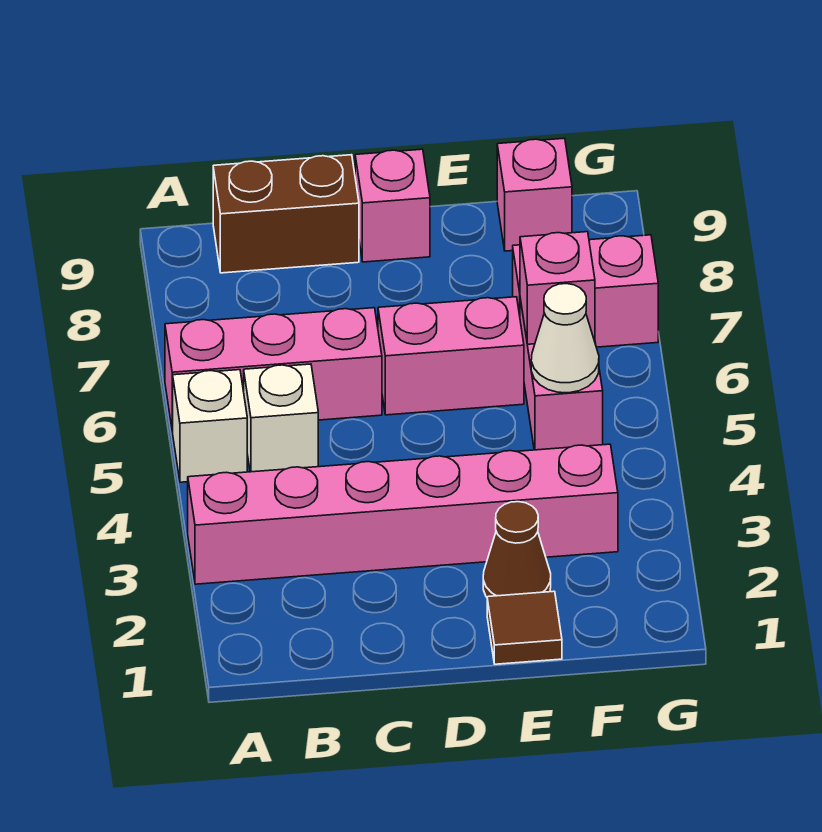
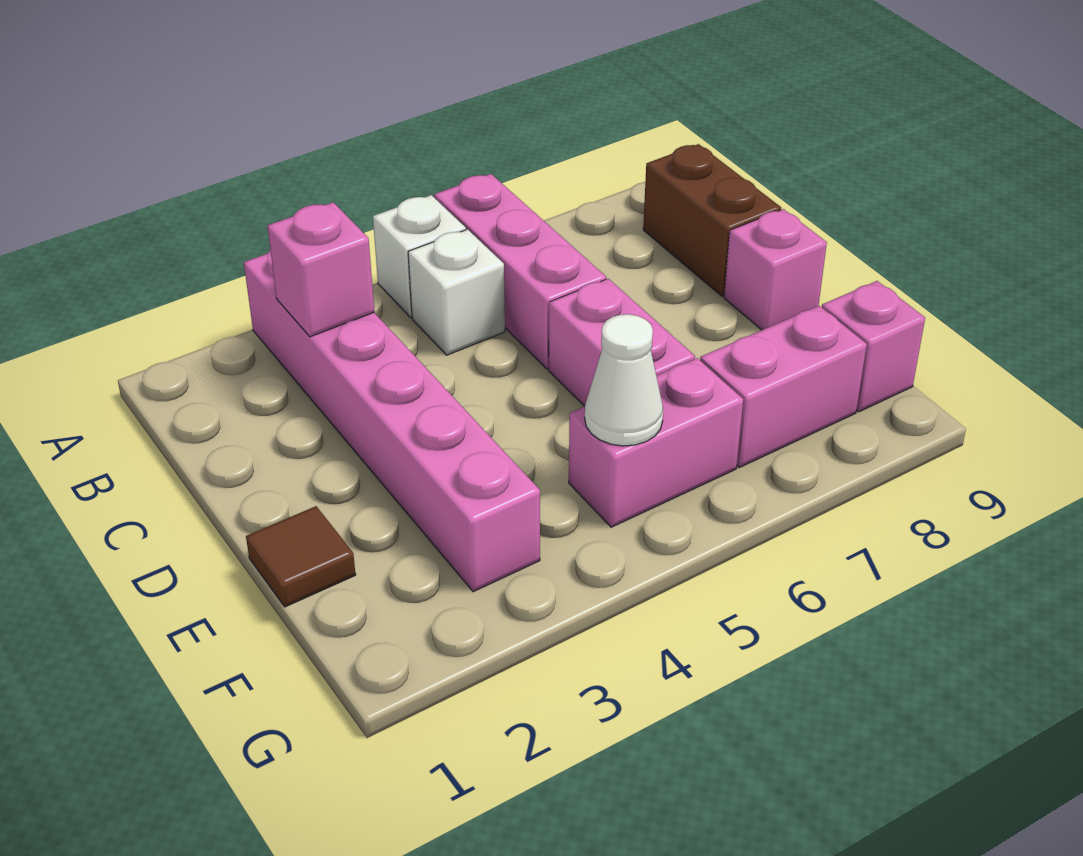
brown cone E2 level 1 -> none
pink brick F6 level 2 -> pink brick B3 level 2
pink brick F7:G7 level 1 -> pink brick F7:F8 level 1

